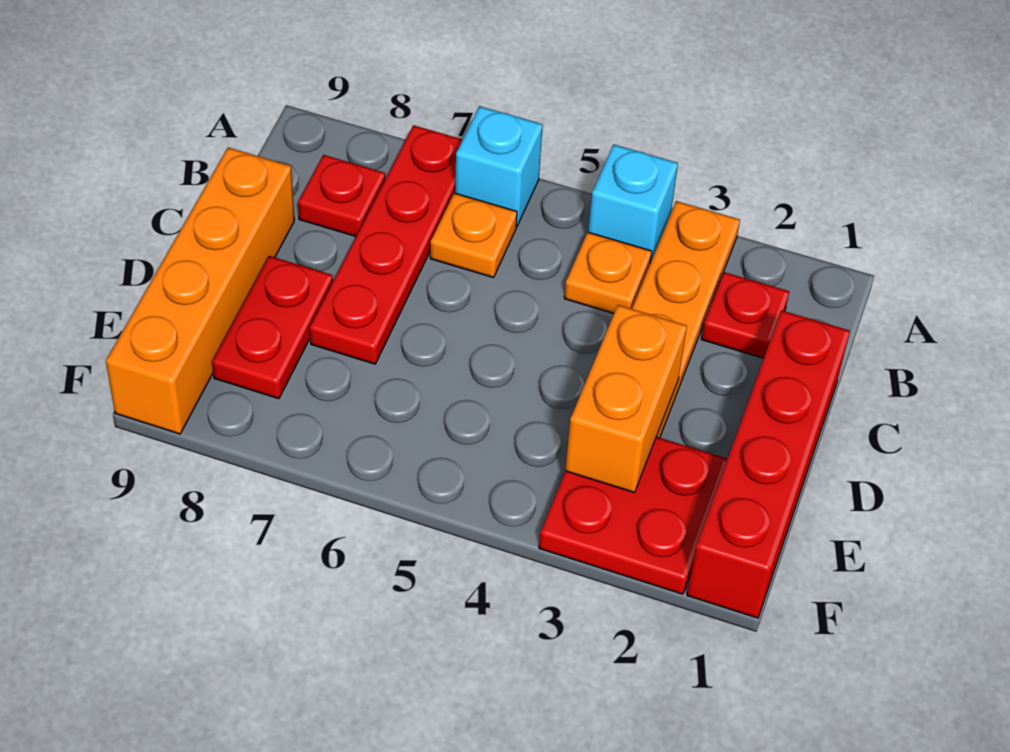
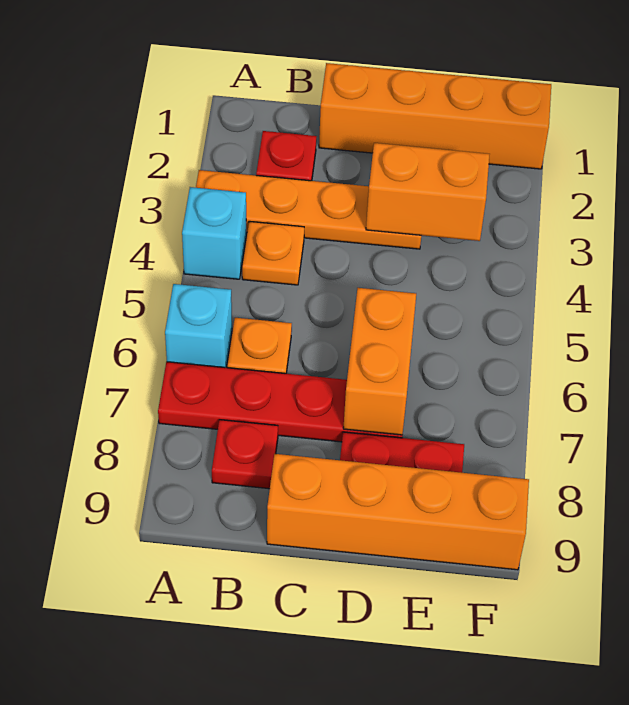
red brick C1:F1 level 1 -> orange brick C1:F1 level 1
none -> orange brick D6:D7 level 2
red plate E2:F3 level 1 -> none

